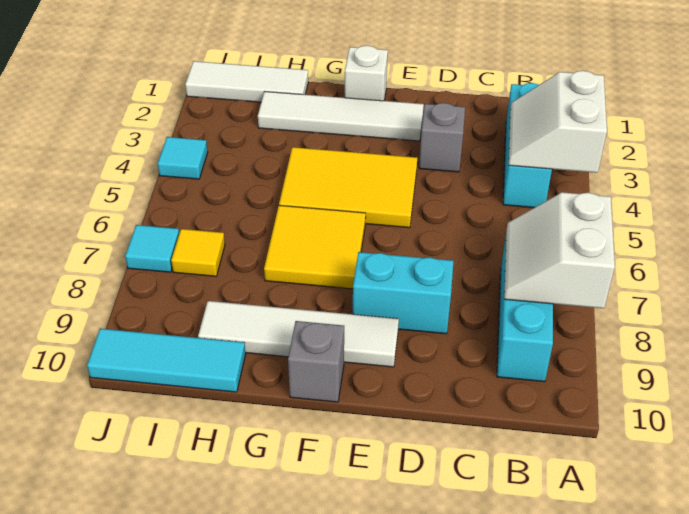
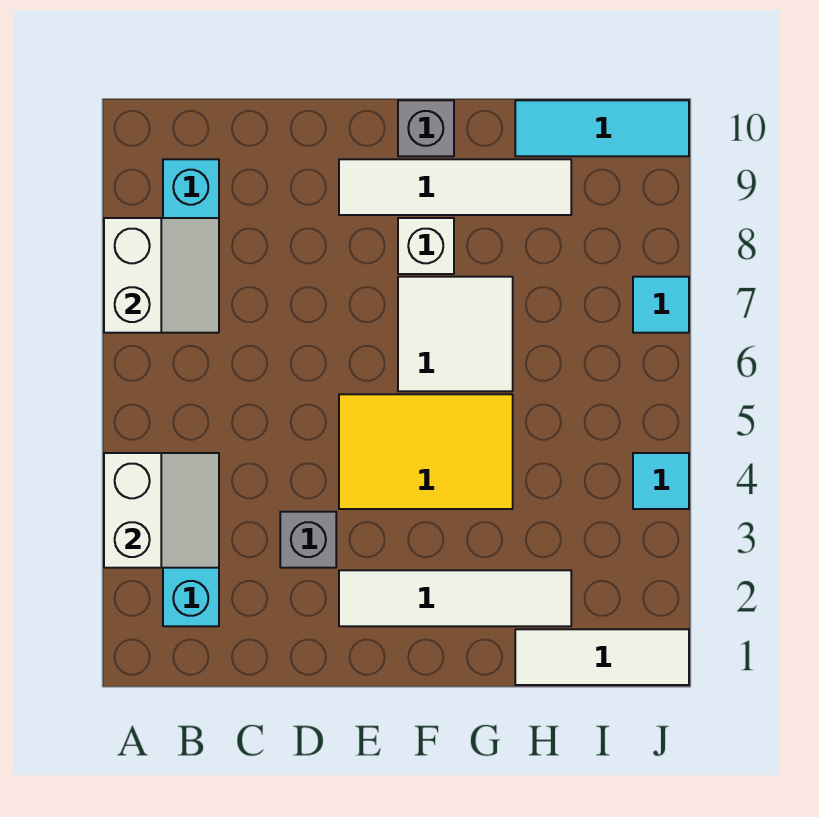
cyan brick D8:E8 level 1 -> none
white brick F1 level 1 -> white brick F8 level 1
yellow tile F6:G7 level 1 -> white tile F6:G7 level 1
yellow tile I7 level 1 -> none

